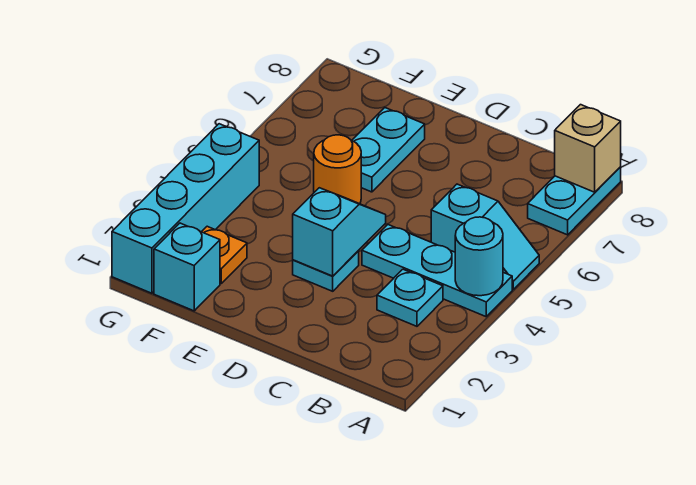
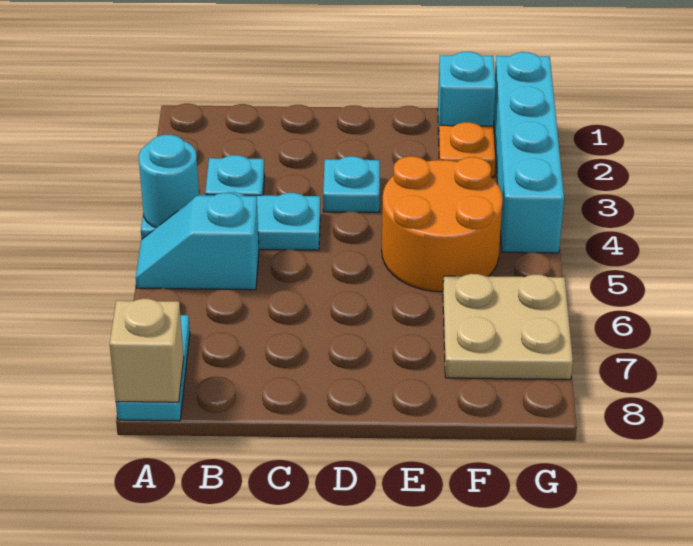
cyan slope D3:D4 level 2 top 3 -> none
orange round brick E5 level 1 -> orange round brick E4:F5 level 1
cyan plate E6:E7 level 1 -> none
none -> tan plate F6:G7 level 1

